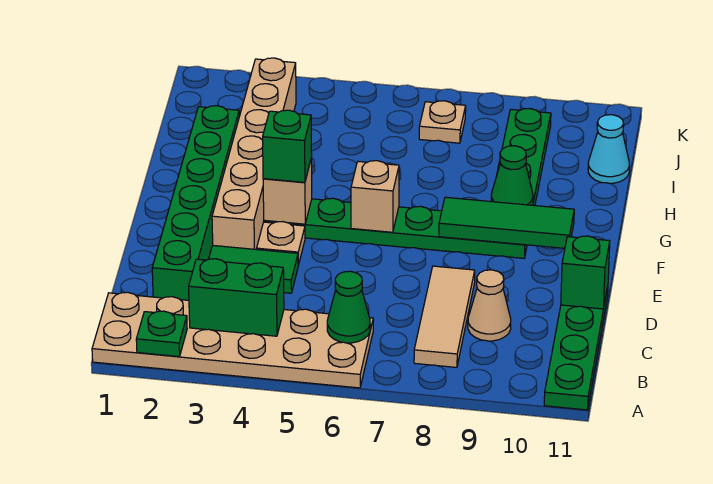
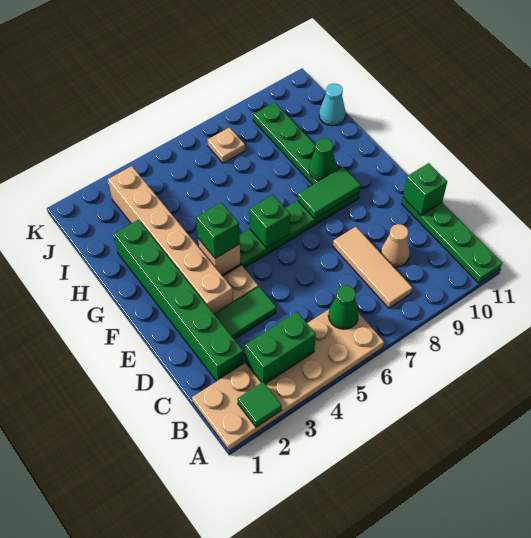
green plate A2 level 2 -> green tile A2 level 2
tan brick F6 level 2 -> green brick F6 level 2
green tile F8:F10 level 2 -> green tile F8:F9 level 2

